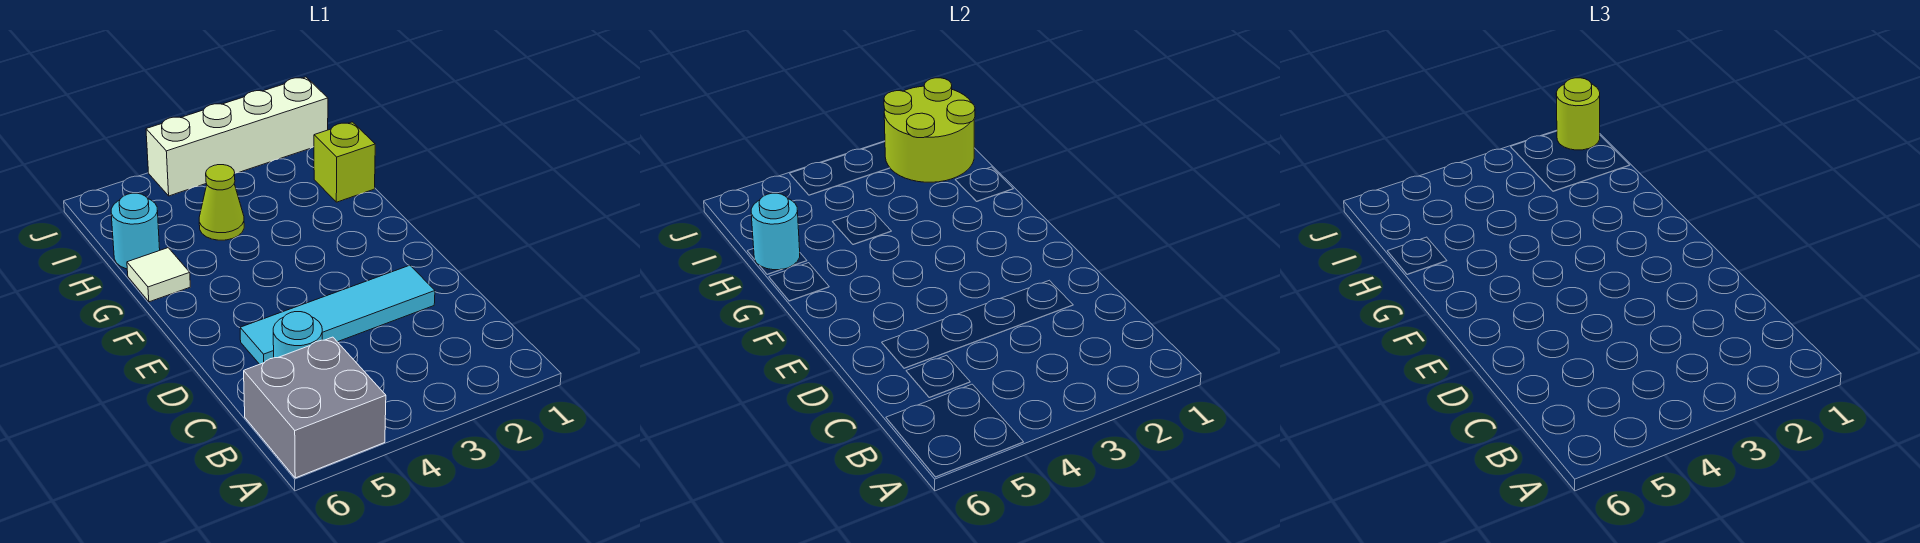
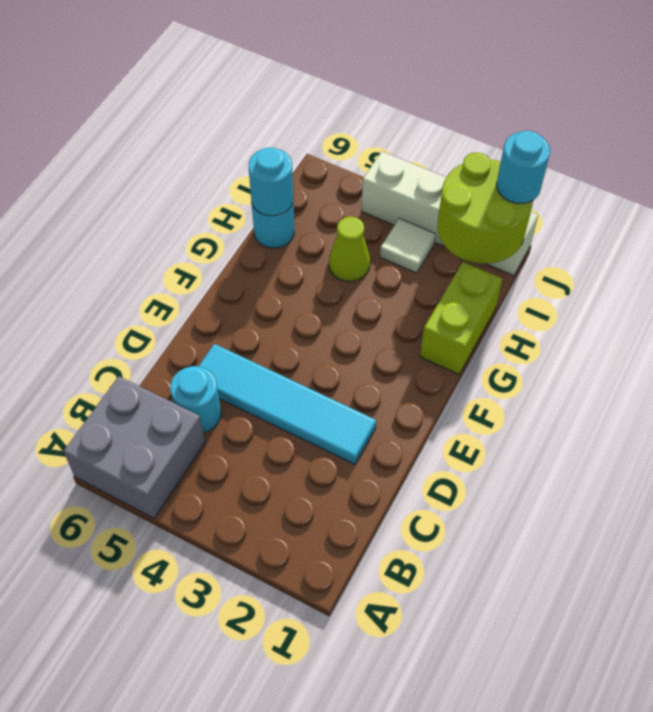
white tile G6 level 1 -> white tile I3 level 1
lime brick H1 level 1 -> lime brick G1:H1 level 1
lime round brick J1 level 3 -> cyan round brick J1 level 3

